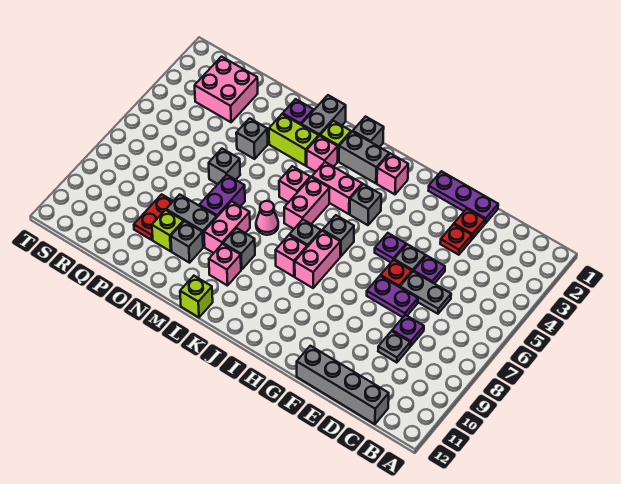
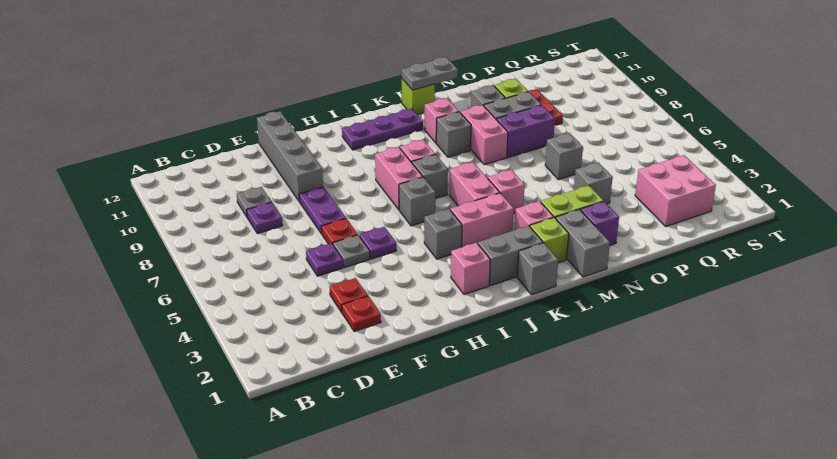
grey brick C12:F12 level 1 -> grey brick F9:F12 level 1
grey plate D6:E6 level 1 -> grey plate L12:M12 level 2
purple plate E1:G1 level 1 -> purple plate I11:K11 level 1
purple plate E7:F7 level 1 -> purple plate F7:F8 level 1
pink cone L7 level 1 -> none
purple brick N7:N8 level 1 -> purple brick N8:O8 level 1

